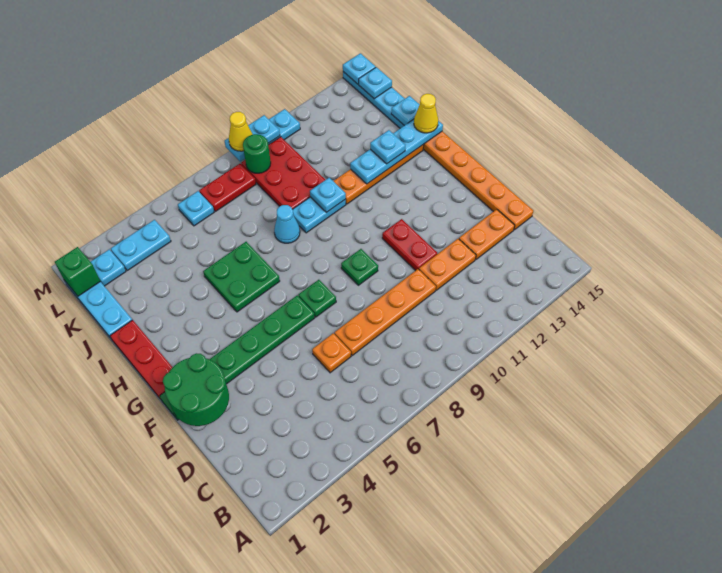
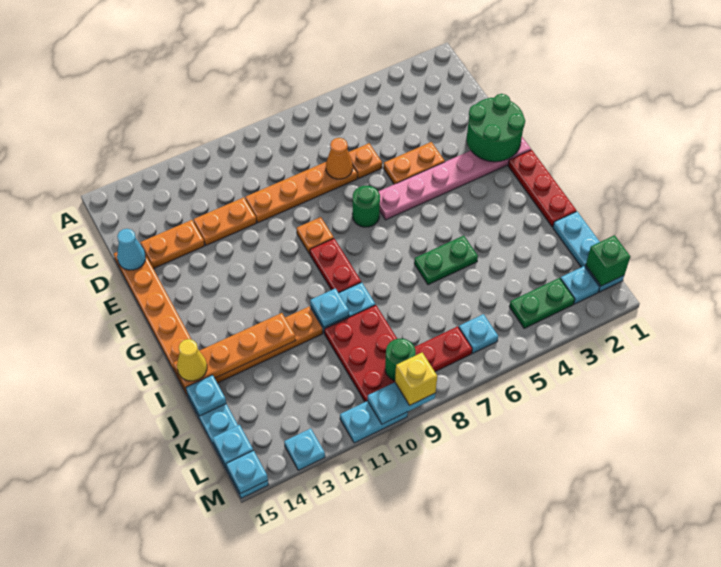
none -> orange cone D7 level 2
none -> orange plate E4:E5 level 1
red plate E11:F11 level 1 -> red plate G9:H9 level 1
green plate F1:F6 level 1 -> pink plate F1:F6 level 1
green plate F7 level 1 -> green round brick F7 level 1
green plate F9 level 1 -> orange plate F9 level 1
green plate H5:I6 level 1 -> green plate I5:I6 level 1
cyan cone I8 level 1 -> cyan cone D15 level 2
cyan plate I12:I15 level 2 -> orange plate I12:I15 level 2
cyan plate I13 level 3 -> cyan plate M13 level 1
cyan plate L3:L4 level 1 -> green plate L3:L4 level 1
yellow cone M9 level 3 -> yellow brick M9 level 3

